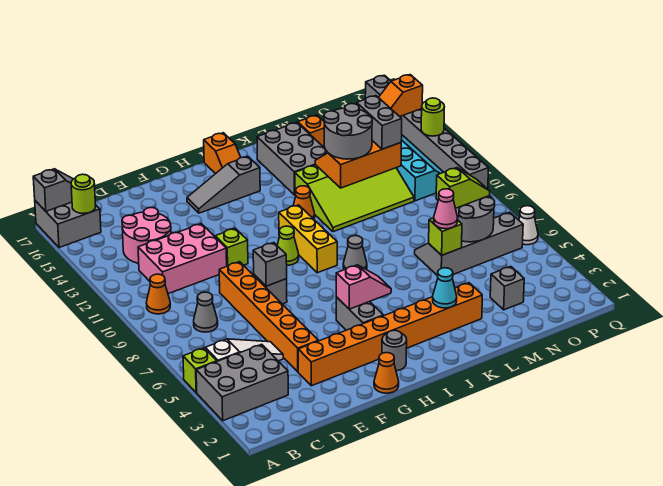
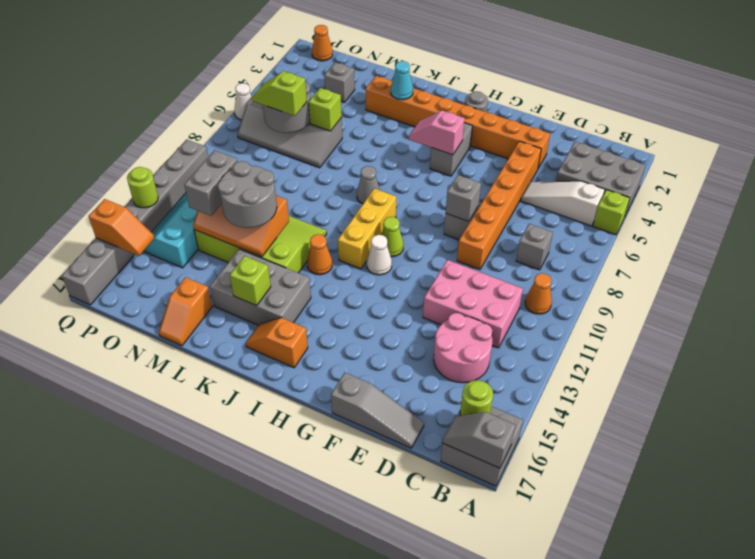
grey cone C8 level 1 -> grey brick C8 level 1
lime brick F11 level 1 -> lime brick K15 level 2
orange cone G1 level 1 -> orange cone P1 level 1
grey slope G15:I15 level 1 top I -> grey slope D17:F17 level 1 top F
none -> white cone H11 level 1
orange slope I16:I17 level 1 top 17 -> orange slope I16:J16 level 1 top I
grey brick K14:L16 level 1 -> grey brick J14:L15 level 1
pink cone M6 level 3 -> none

